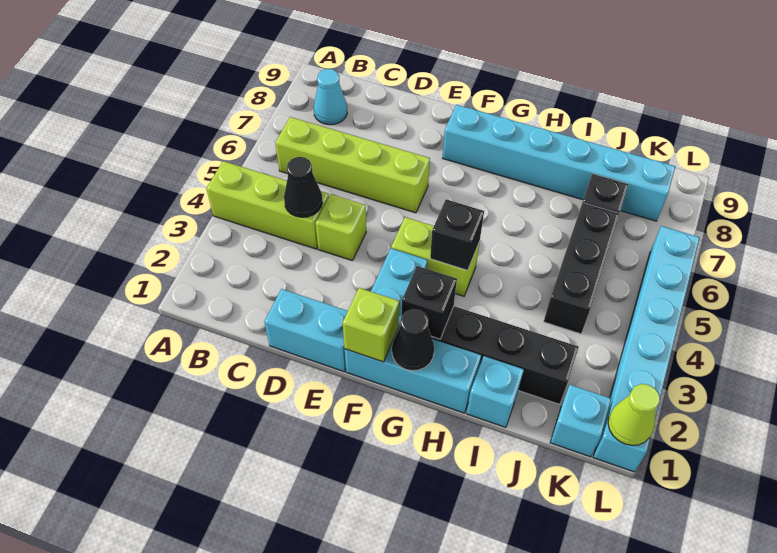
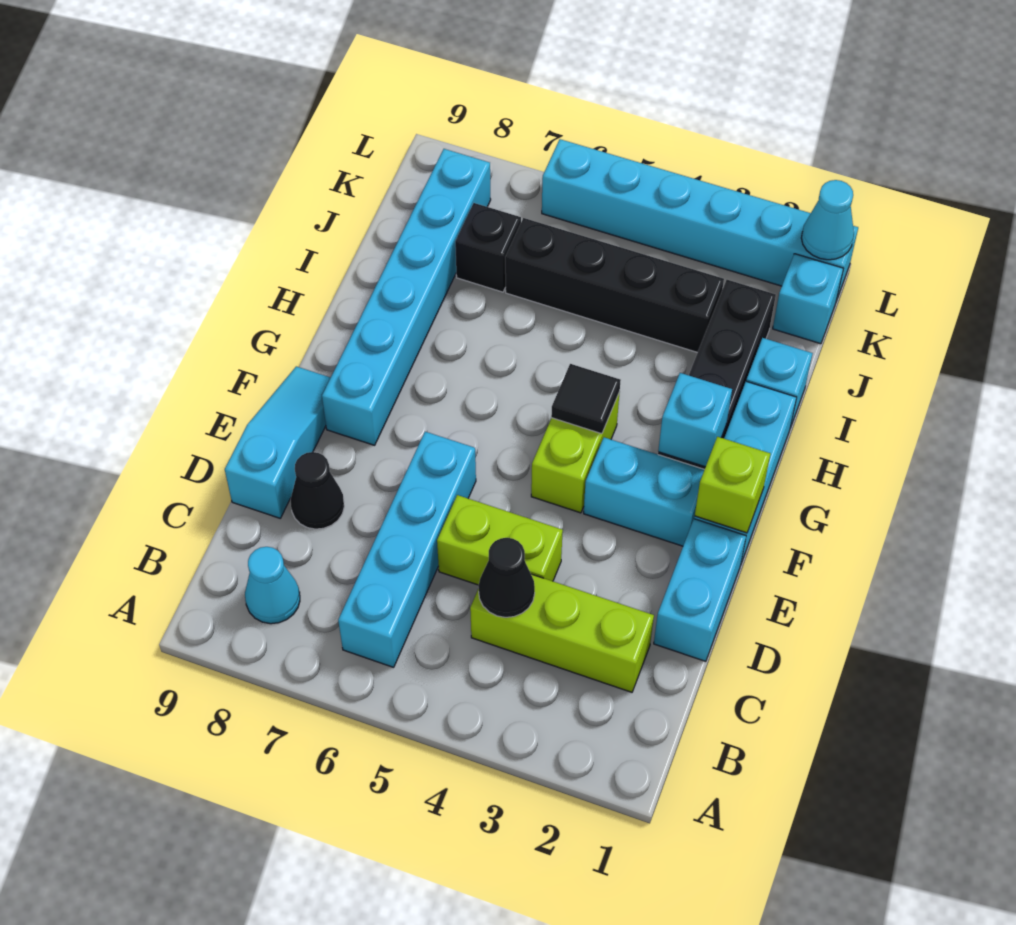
lime brick A4:C4 level 1 -> lime brick C2:C4 level 1
lime brick B6:E6 level 1 -> cyan brick B6:E6 level 1
lime brick D4 level 1 -> lime brick D4:D5 level 1
none -> cyan slope D9:F9 level 1 top D
black cone G1 level 2 -> black cone D8 level 1
black brick G2 level 2 -> cyan brick G2 level 2
black brick G4 level 2 -> black tile G4 level 2
black brick J4:J6 level 1 -> black brick J3:J6 level 1
lime cone L1 level 2 -> cyan cone L1 level 2

